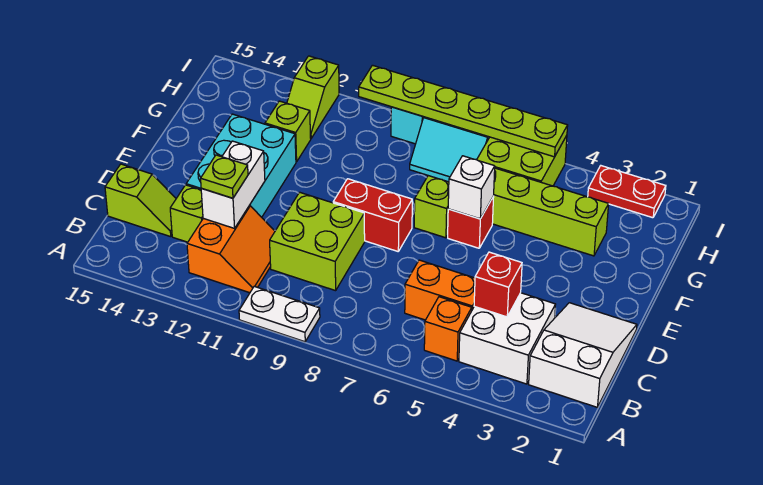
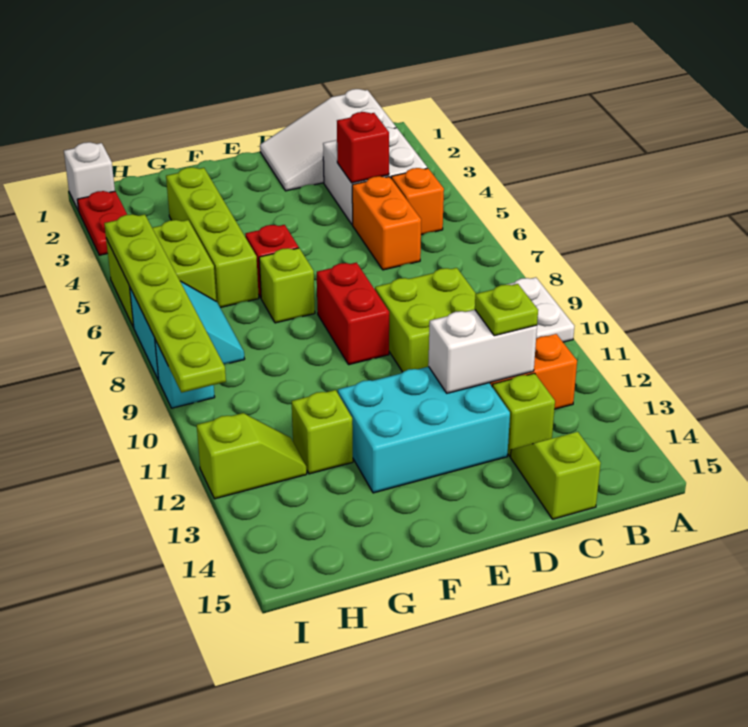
white brick F6 level 2 -> white brick I1 level 1

